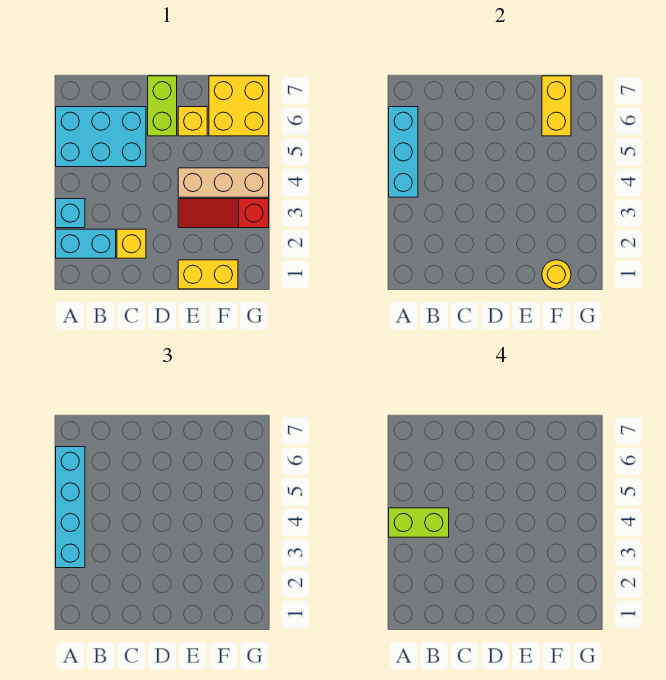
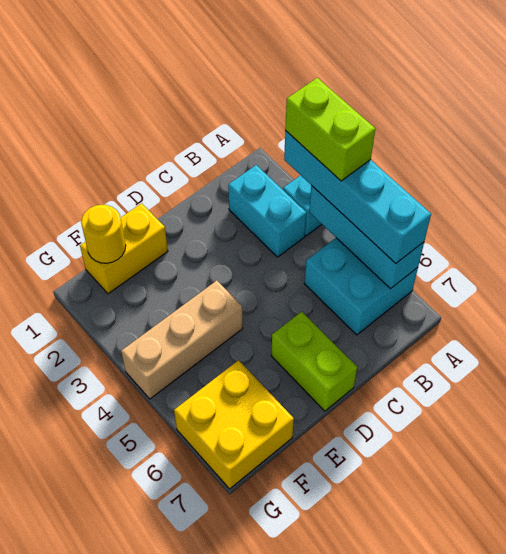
cyan brick A2:B2 level 1 -> cyan brick B2:B3 level 1
lime brick A4:B4 level 4 -> lime brick A3:A4 level 4
cyan brick A5:C6 level 1 -> cyan brick A5:B6 level 1
yellow brick C2 level 1 -> none
red slope E3:G3 level 1 top G -> none
yellow brick E6 level 1 -> none
yellow brick F6:F7 level 2 -> none

